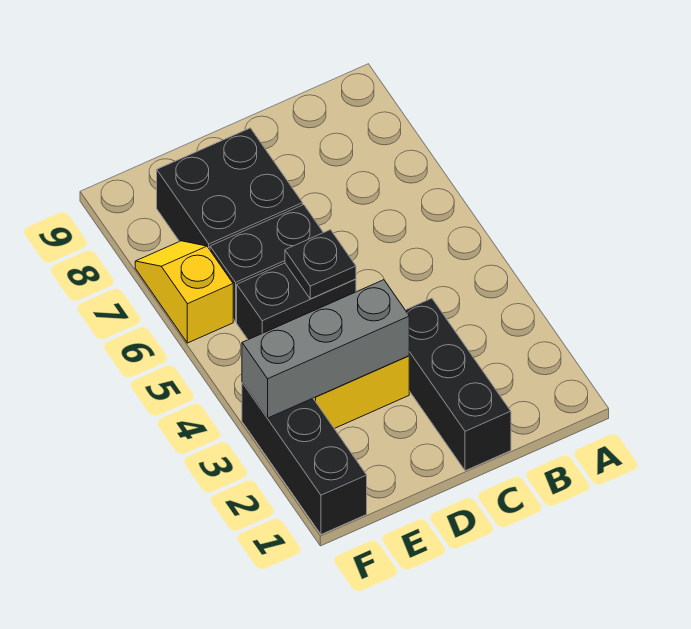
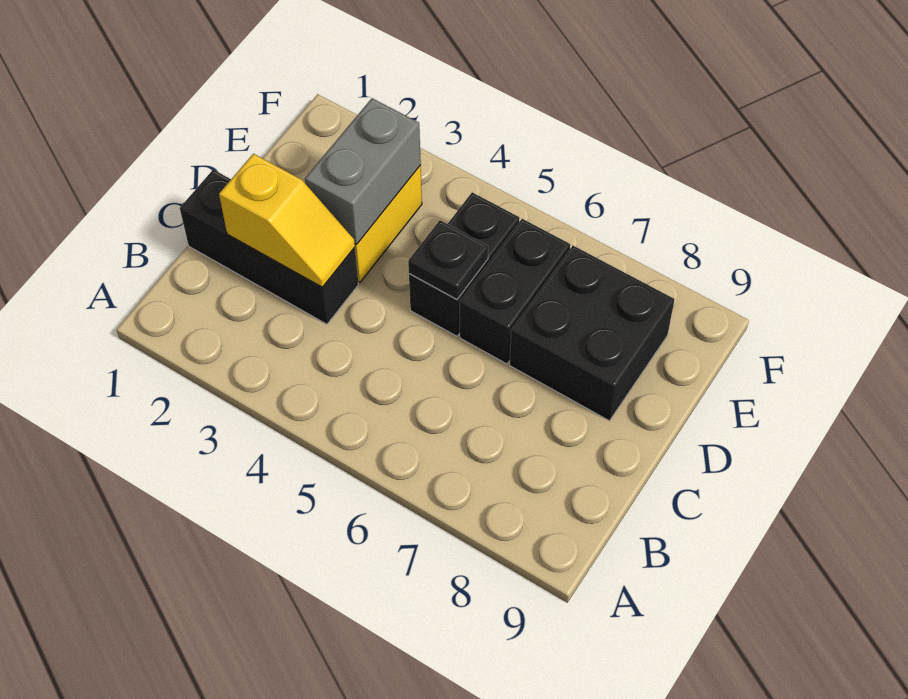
grey brick D3:F3 level 2 -> grey brick D3:E3 level 2
black brick F1:F3 level 1 -> none
yellow slope F6:F7 level 1 top 6 -> yellow slope C2:C3 level 2 top 2

